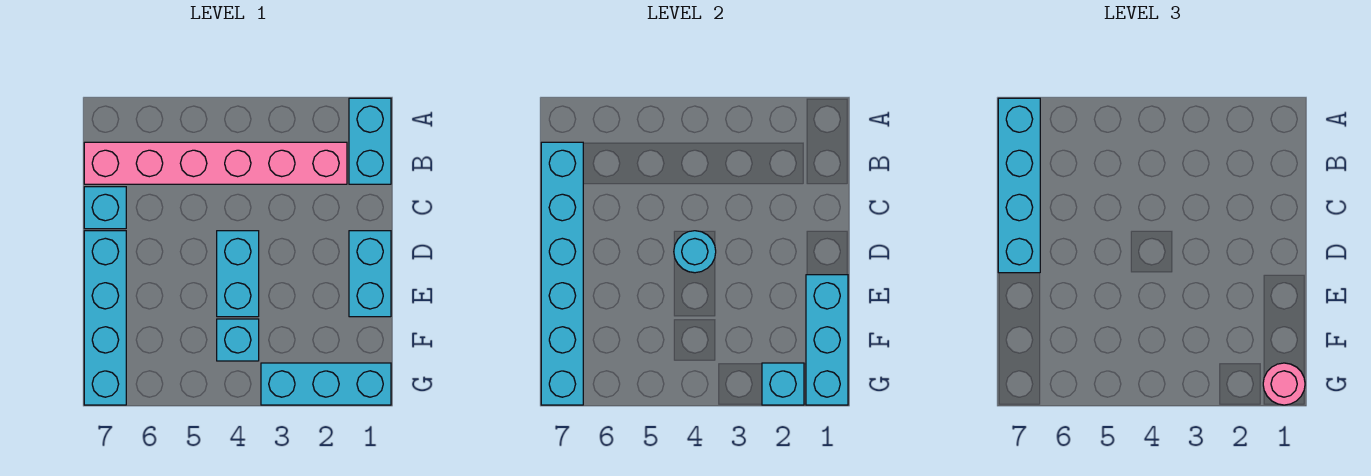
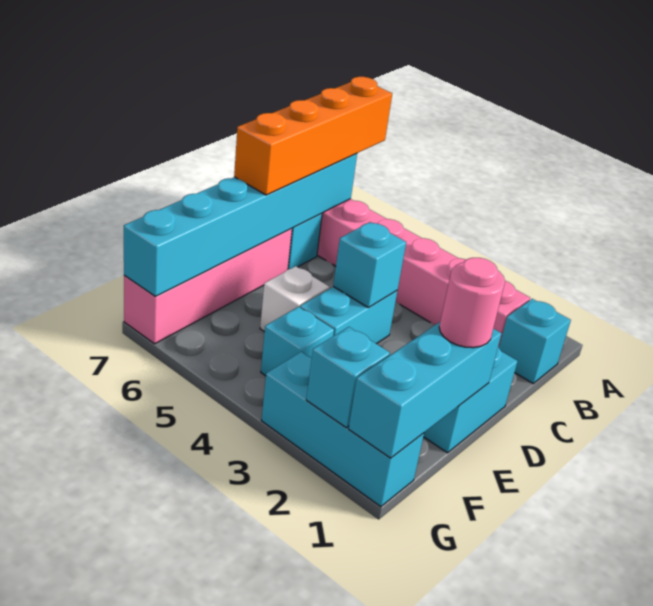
cyan brick A1:B1 level 1 -> cyan brick B1 level 1
cyan brick A7:D7 level 3 -> orange brick A7:D7 level 3
cyan round brick D4 level 2 -> cyan brick D4 level 2
cyan brick D7:G7 level 1 -> pink brick D7:G7 level 1
none -> white brick E5 level 1
pink round brick G1 level 3 -> pink round brick E1 level 3

